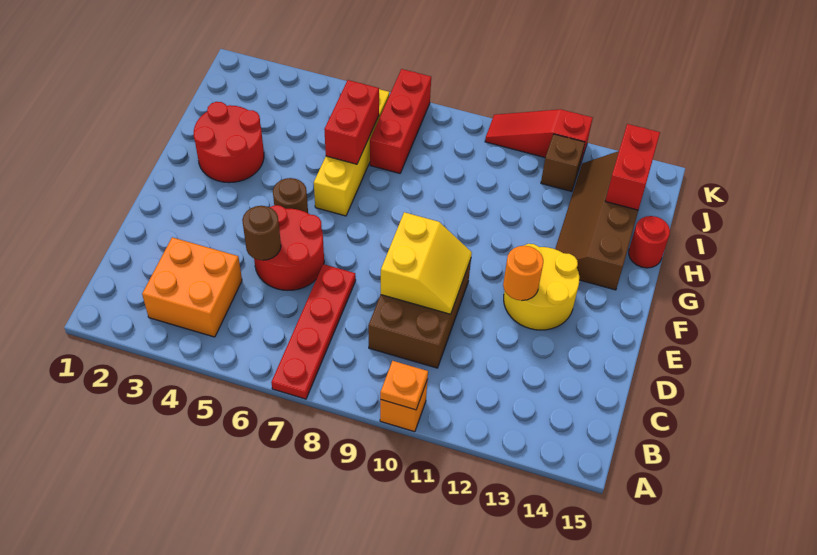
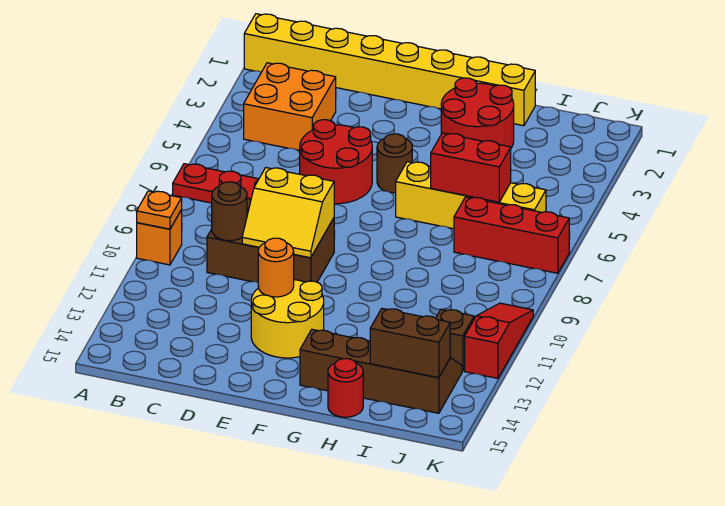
none -> yellow brick A1:H1 level 1
brown round brick D5 level 2 -> brown round brick C10 level 2
red brick I14:J14 level 2 -> brown brick I14:J14 level 2

